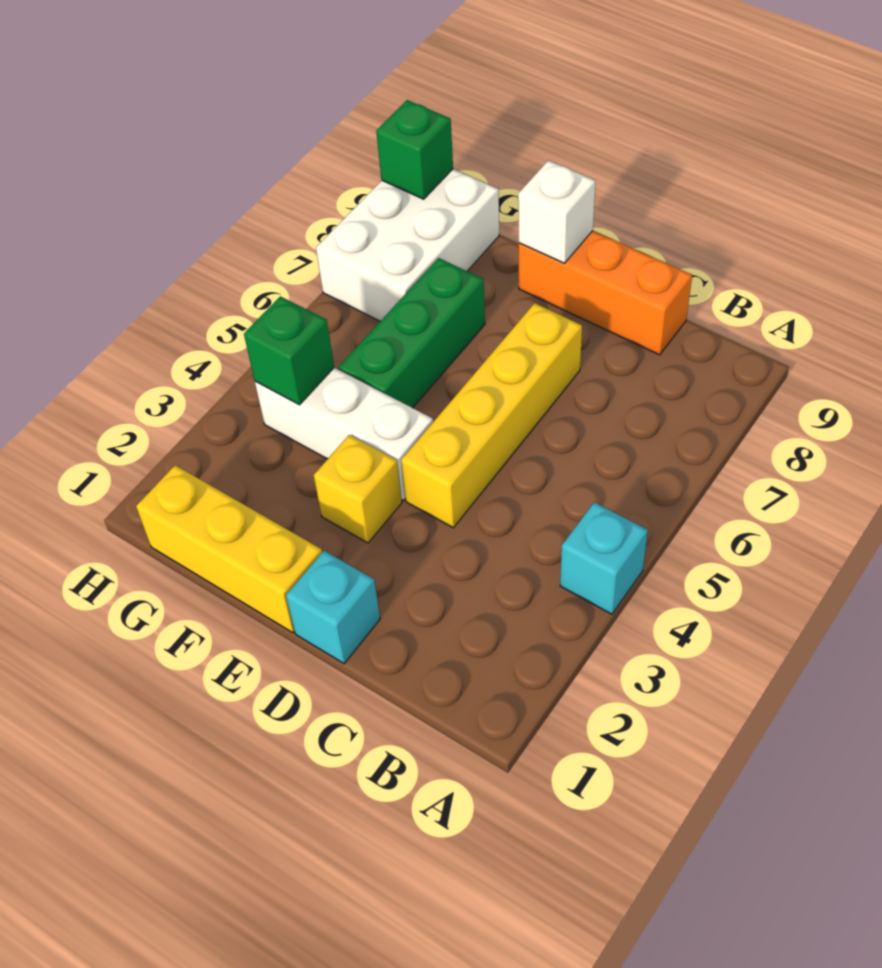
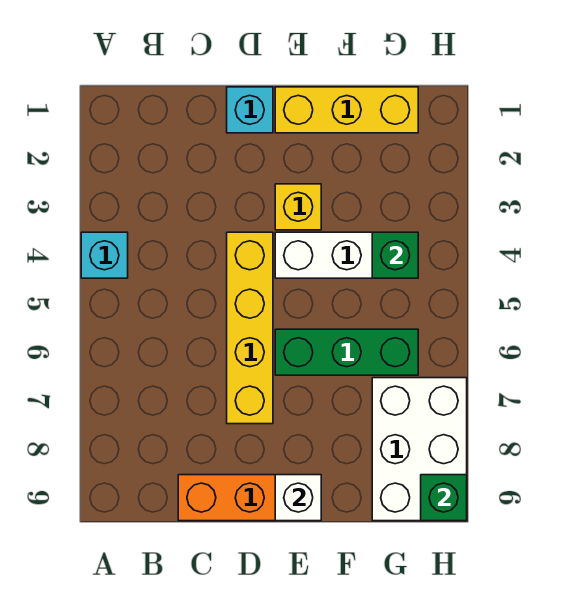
green brick F5:F7 level 1 -> green brick E6:G6 level 1

